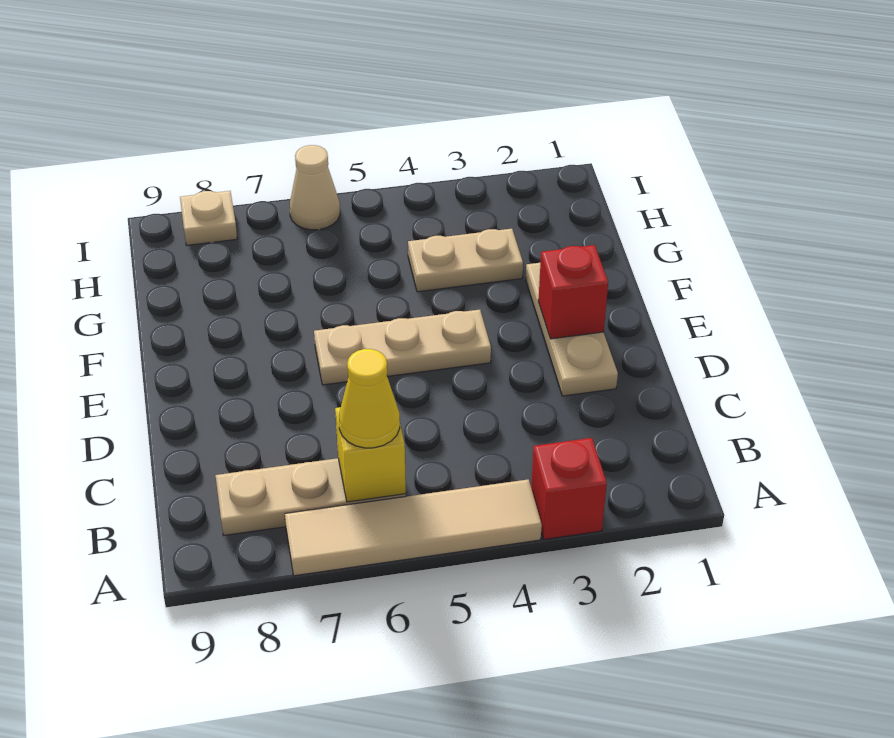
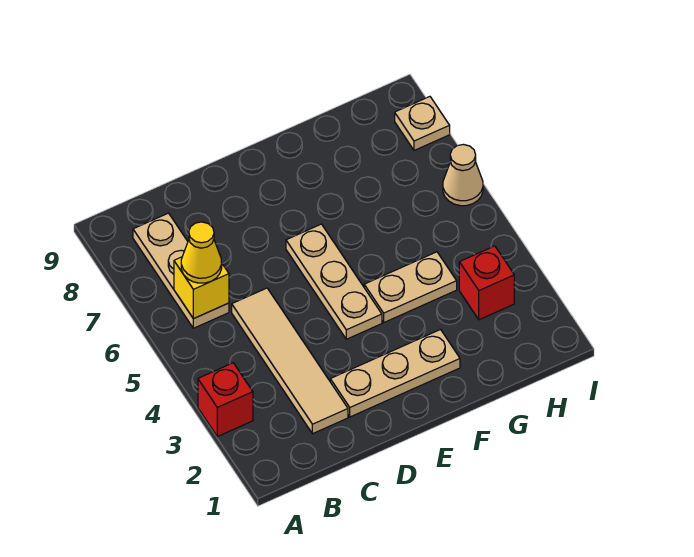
tan tile A4:A7 level 1 -> tan tile C2:C5 level 1
red brick E2 level 2 -> red brick H3 level 1
tan plate G3:G4 level 1 -> tan plate F4:G4 level 1

